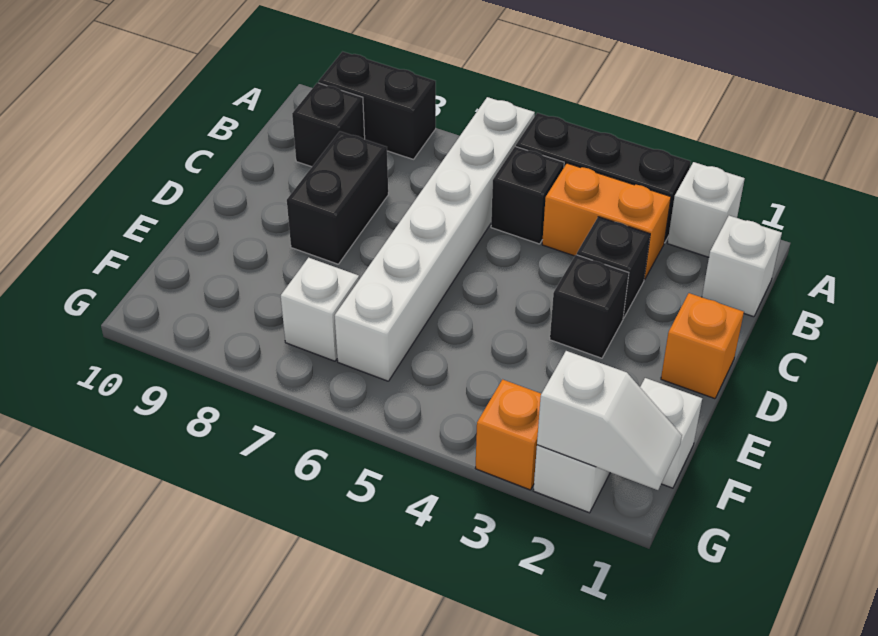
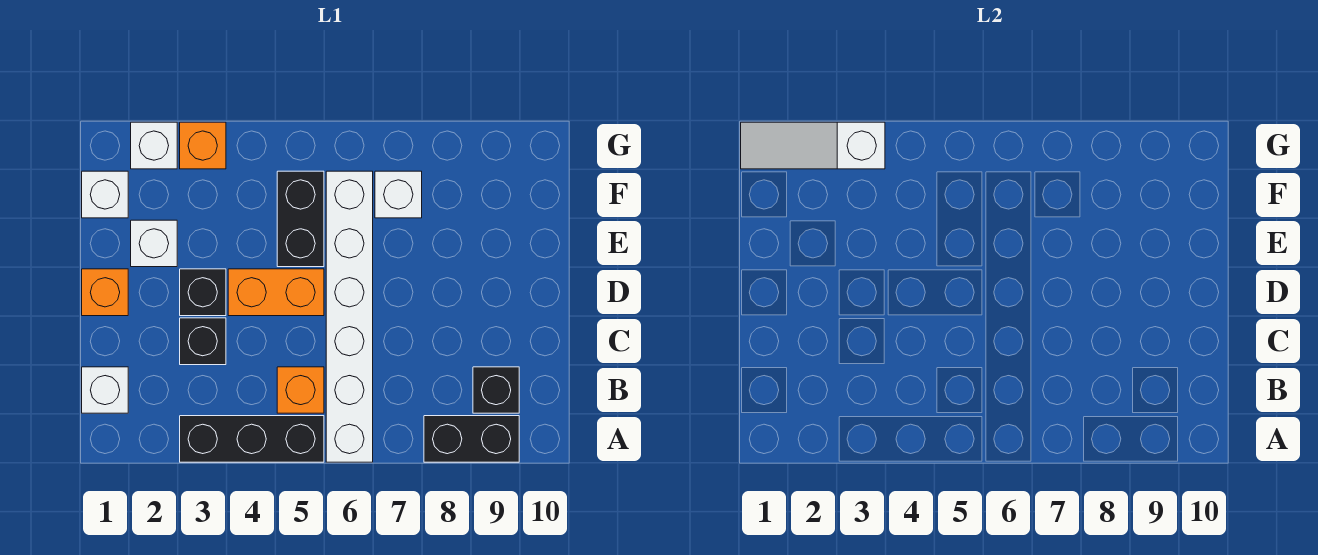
white brick A2 level 1 -> white brick E2 level 1
orange brick B3:B4 level 1 -> orange brick D4:D5 level 1
black brick B5 level 1 -> orange brick B5 level 1
black brick C8:D8 level 1 -> black brick E5:F5 level 1
white slope G1:G2 level 2 top 2 -> white slope G1:G3 level 2 top 3

